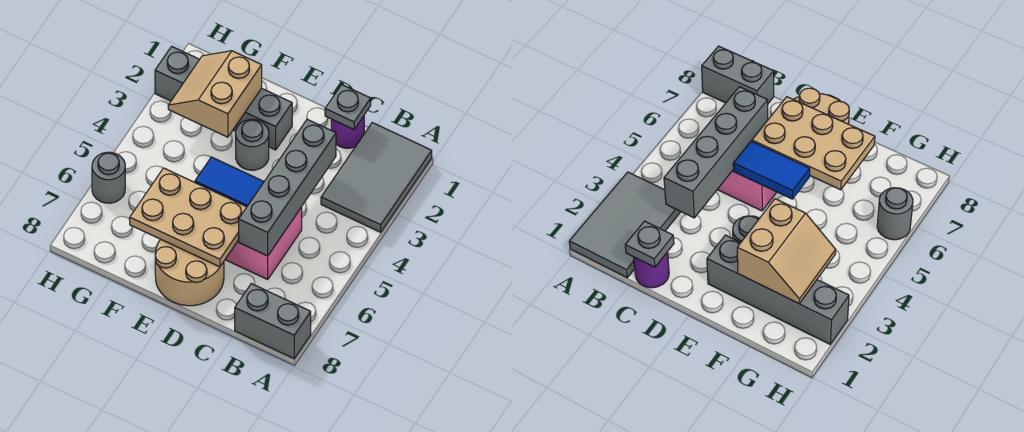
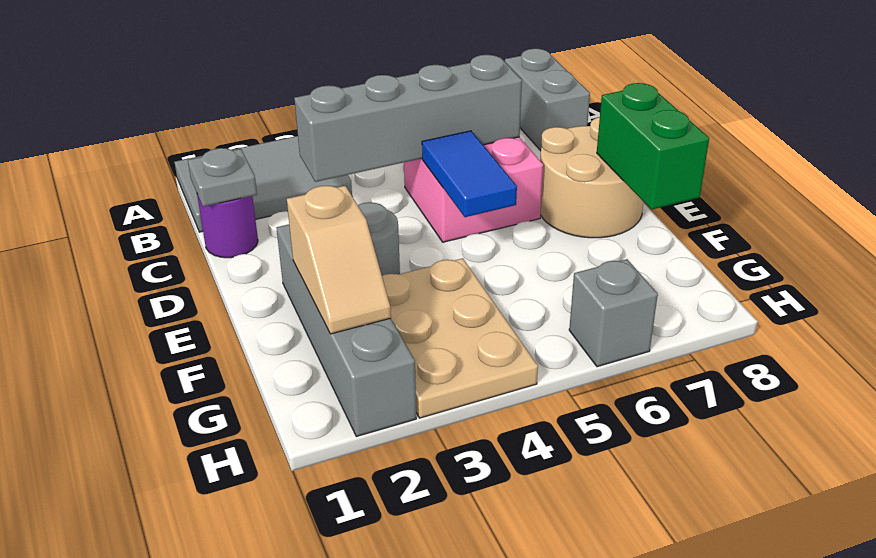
tan plate D6:F7 level 2 -> tan plate F3:H4 level 1
none -> green brick E8:F8 level 2
tan slope F2:G3 level 2 top F -> tan slope F2:G2 level 2 top F
grey round brick H6 level 1 -> grey brick H6 level 1

